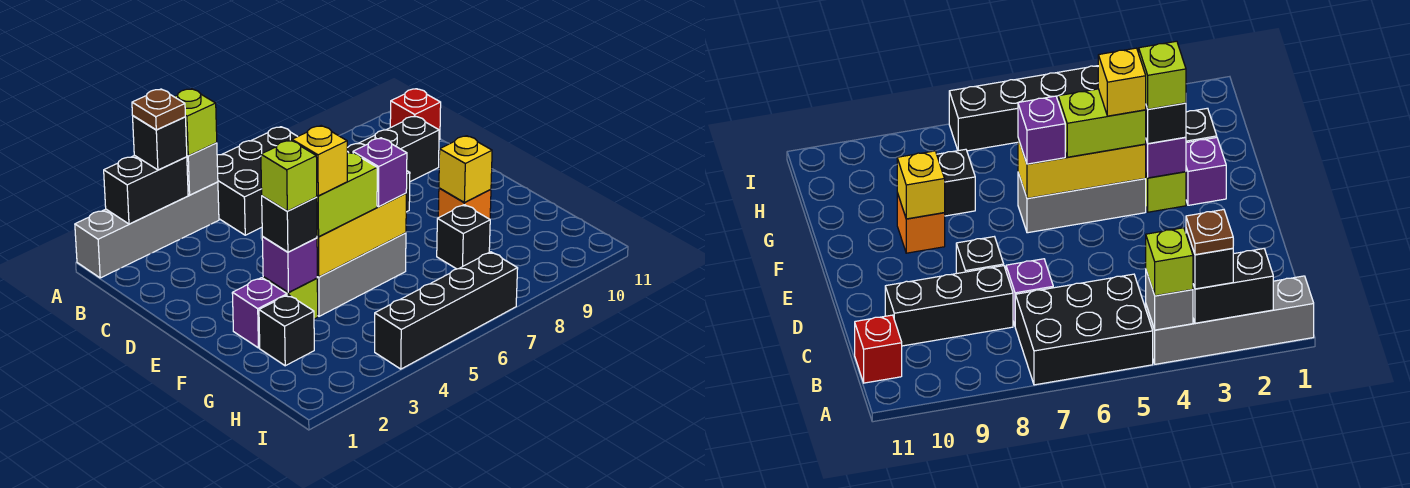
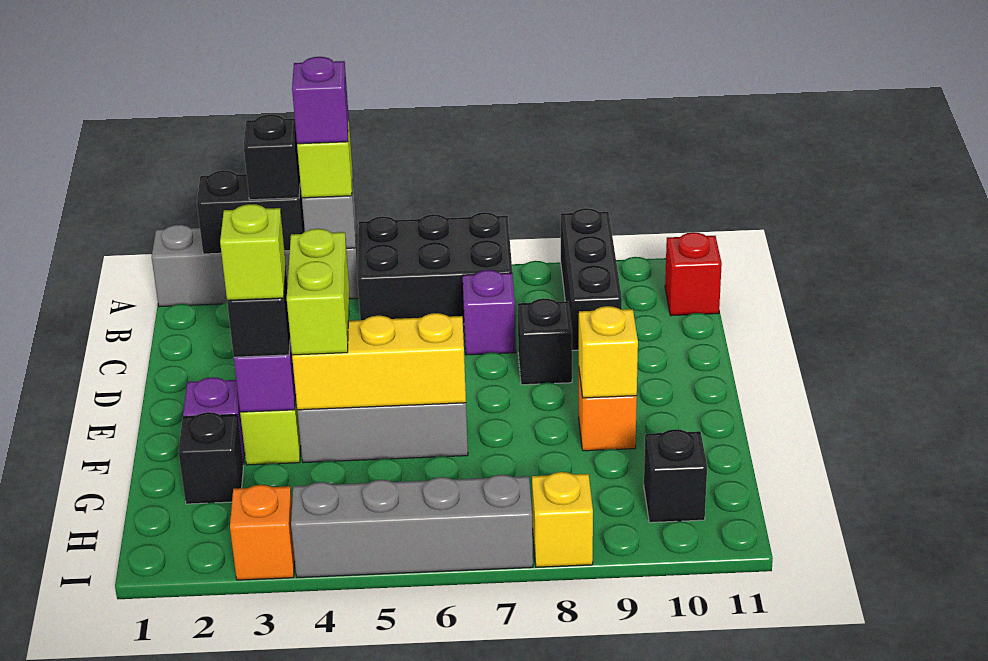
brown plate A3 level 4 -> none
black brick C8:C10 level 1 -> black brick A9:C9 level 1
lime brick F4:F5 level 3 -> lime brick E4:F4 level 3
yellow brick F4 level 4 -> yellow brick I8 level 1
purple brick F6 level 3 -> purple brick A4 level 4
black brick G8 level 1 -> black brick H10 level 1
none -> orange brick I3 level 1
black brick I4:I7 level 1 -> grey brick I4:I7 level 1

